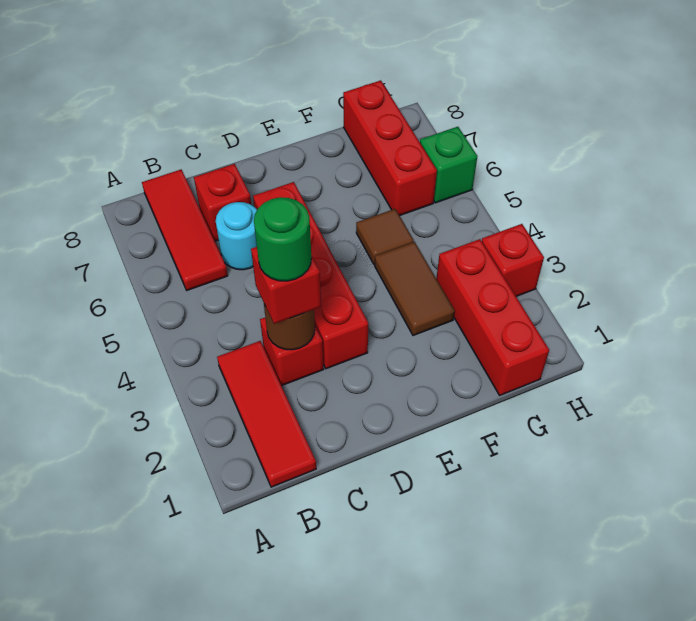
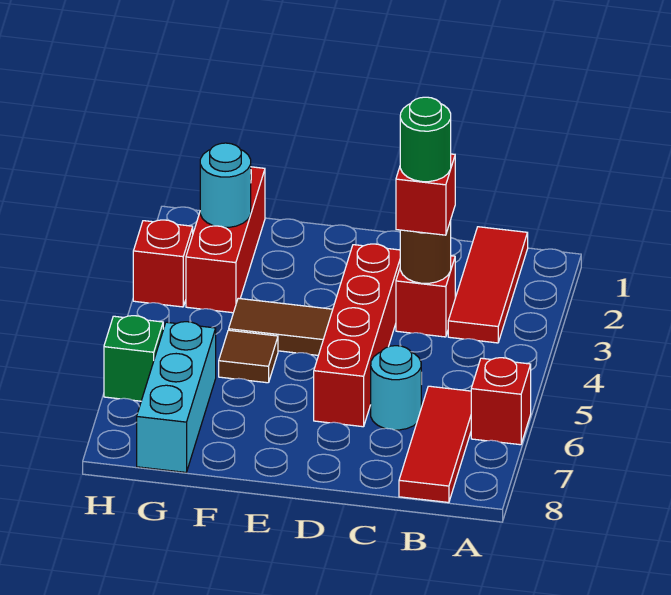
red brick C7 level 1 -> red brick A6 level 1
brown tile F3:F4 level 1 -> brown tile E4:F4 level 1
none -> cyan round brick G2 level 2
red brick G6:G8 level 1 -> cyan brick G6:G8 level 1

